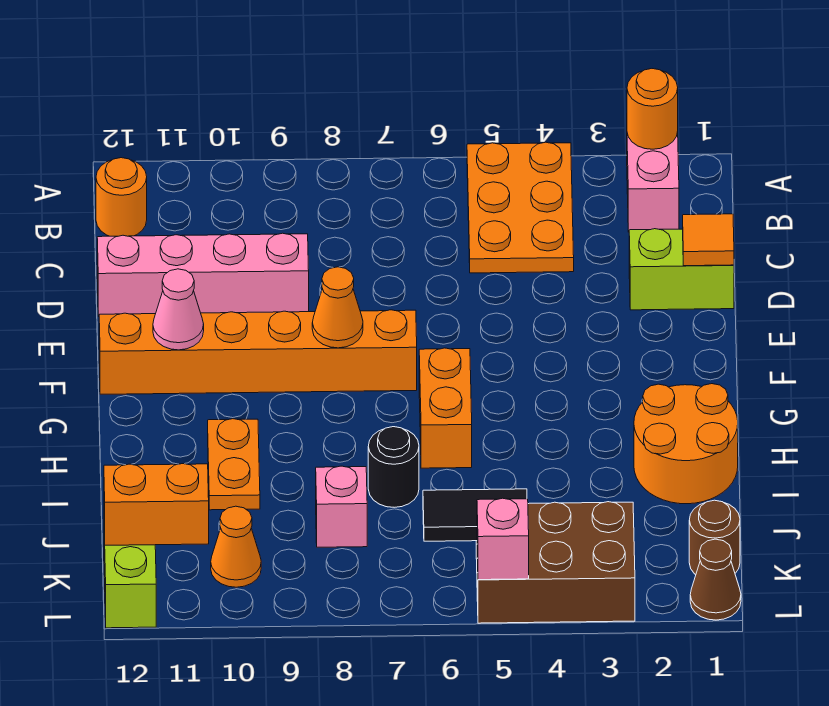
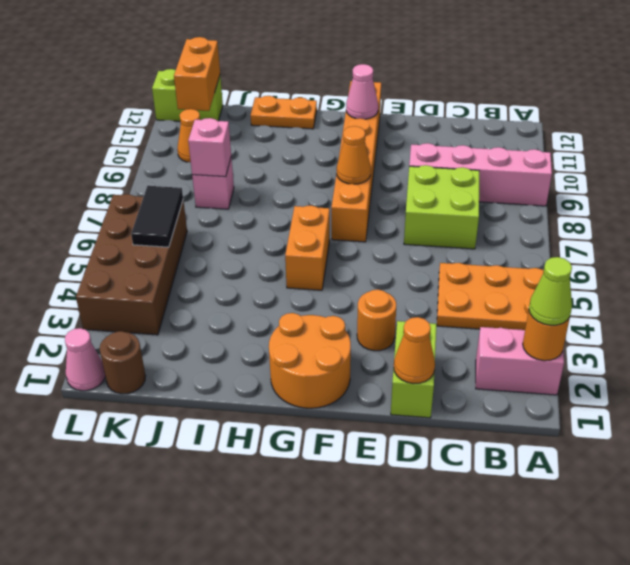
none -> lime cone A2 level 3
orange round brick B12 level 1 -> orange round brick E3 level 1
none -> lime brick C7:D8 level 1
orange tile D1 level 2 -> orange cone D1 level 2
pink brick D9:D12 level 1 -> pink brick A9:D9 level 1
orange brick G6:H6 level 1 -> orange brick G5:G6 level 1
orange round brick H1:I2 level 1 -> orange round brick F1:G2 level 1
orange plate H10:I10 level 1 -> orange plate H12:I12 level 1
black round brick I7 level 1 -> none
brown brick K3:L5 level 1 -> brown brick K3:L6 level 1
brown cone L1 level 1 -> pink cone L1 level 1
pink brick L5 level 2 -> pink brick J8 level 2

